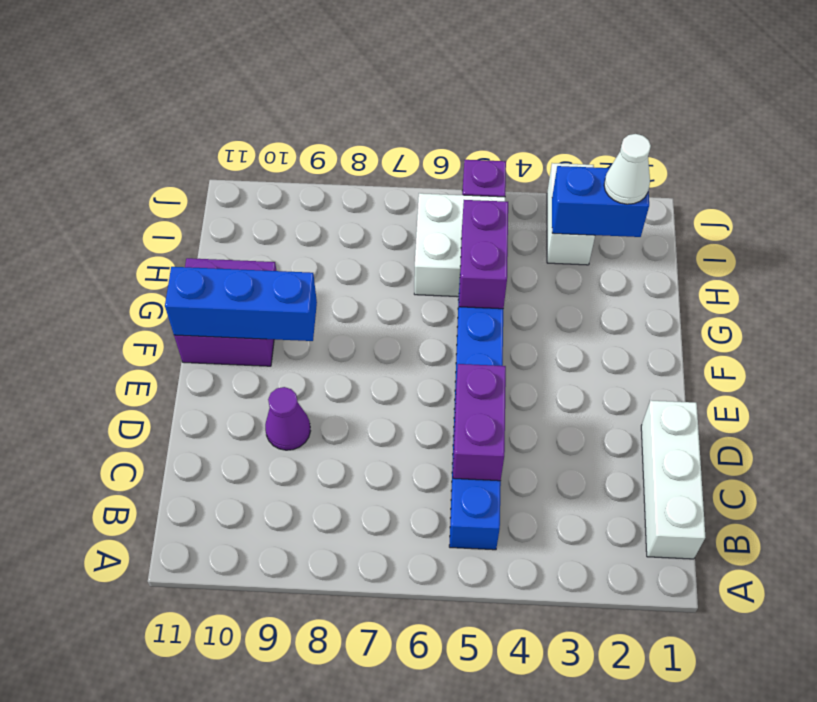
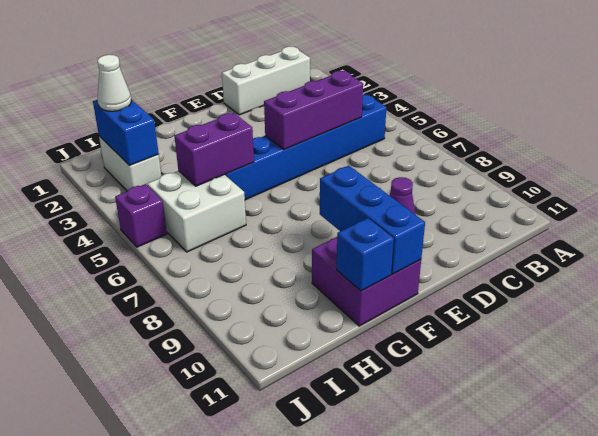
purple brick C5:D5 level 2 -> purple brick C5:E5 level 2
none -> blue brick G11 level 2
white brick I3:J3 level 1 -> white brick I2:I3 level 1

